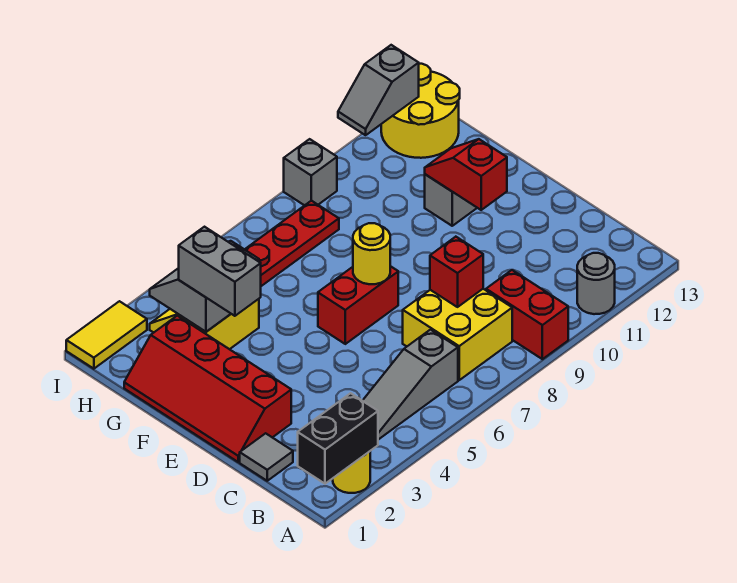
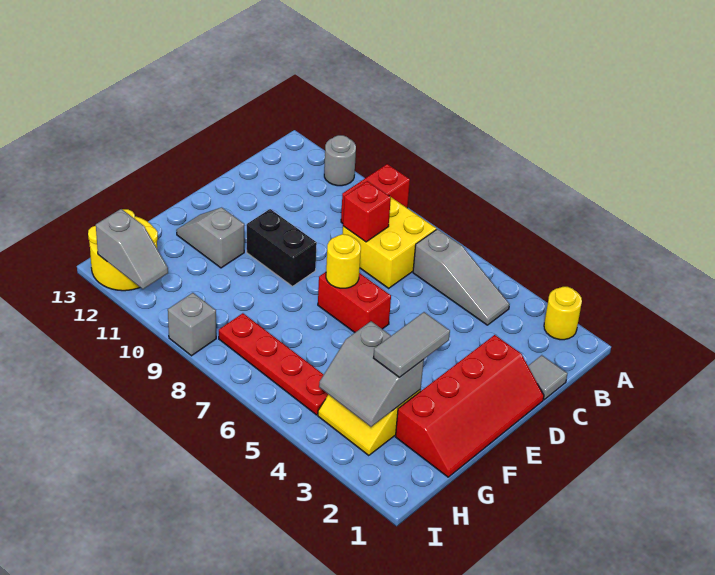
black brick A1:A2 level 2 -> black brick E9:E10 level 1
red slope E11:F11 level 2 top E -> none
grey brick F3:G3 level 3 -> grey tile F3:G3 level 3
yellow tile I1:I2 level 1 -> none

